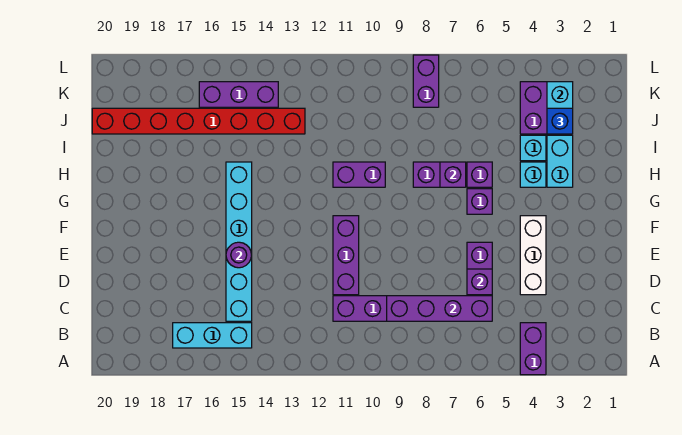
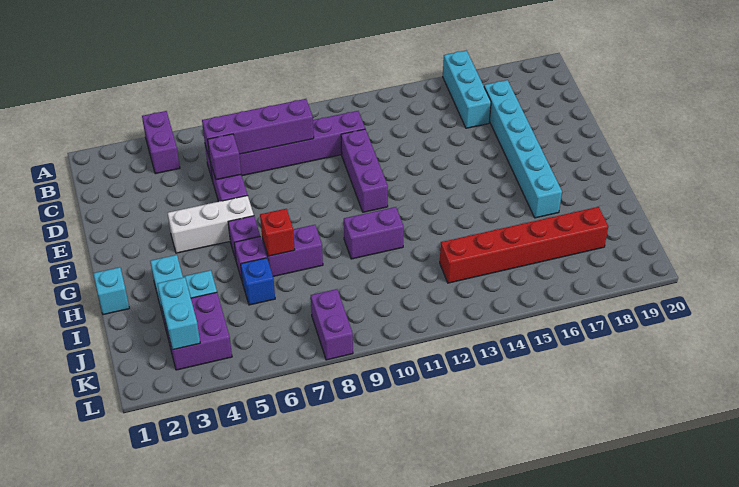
cyan brick B15:B17 level 1 -> cyan brick A16:C16 level 1
cyan brick C15:H15 level 1 -> cyan brick C17:H17 level 1
white brick D4:F4 level 1 -> white brick F4:F6 level 1
purple round brick E15 level 2 -> none
cyan brick H4 level 1 -> cyan brick H1 level 1
purple brick H7 level 2 -> red brick H7 level 2
blue brick J3 level 3 -> blue brick I6 level 1
red brick J13:J20 level 1 -> red brick J13:J18 level 1
purple brick K14:K16 level 1 -> none

